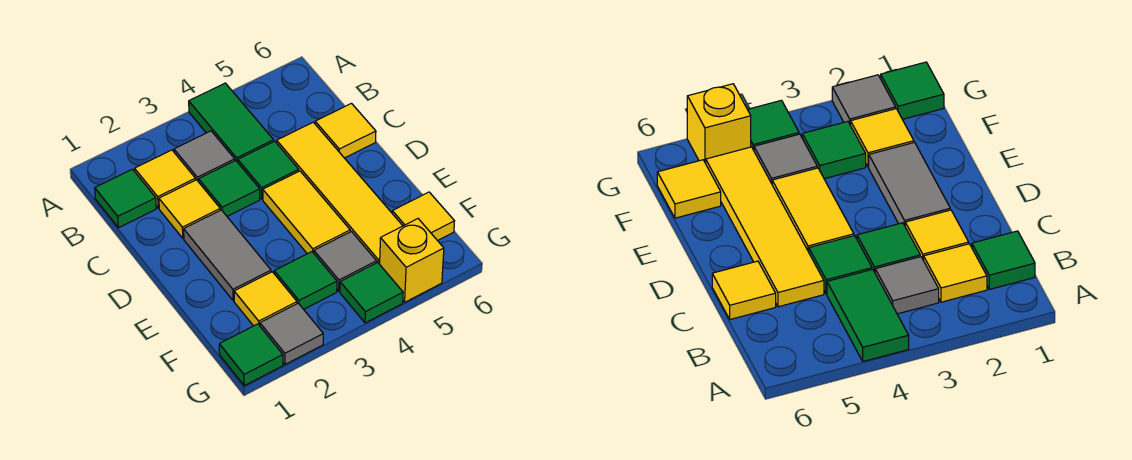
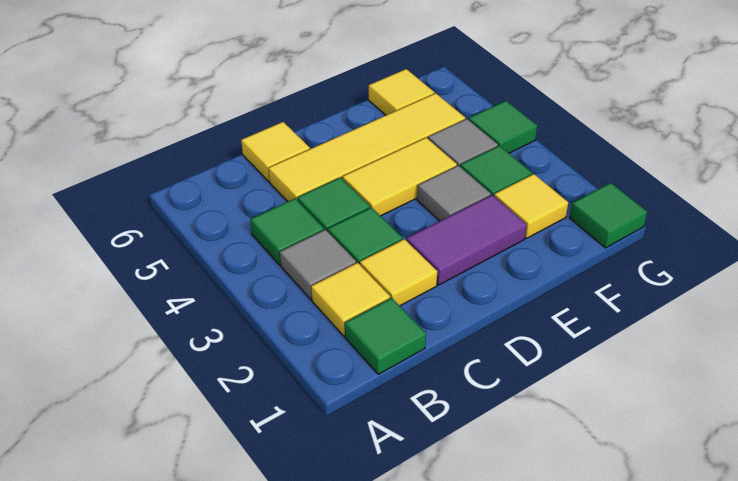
green tile A4:B4 level 1 -> green tile B4 level 1
grey tile D2:E2 level 1 -> purple tile D2:E2 level 1
grey tile G2 level 1 -> grey tile E3 level 1
yellow brick G5 level 1 -> none

